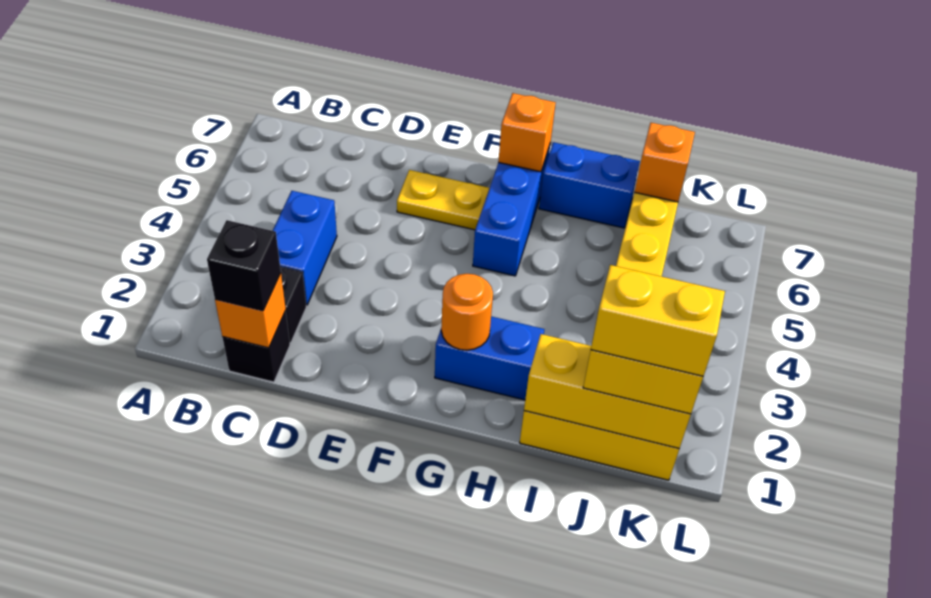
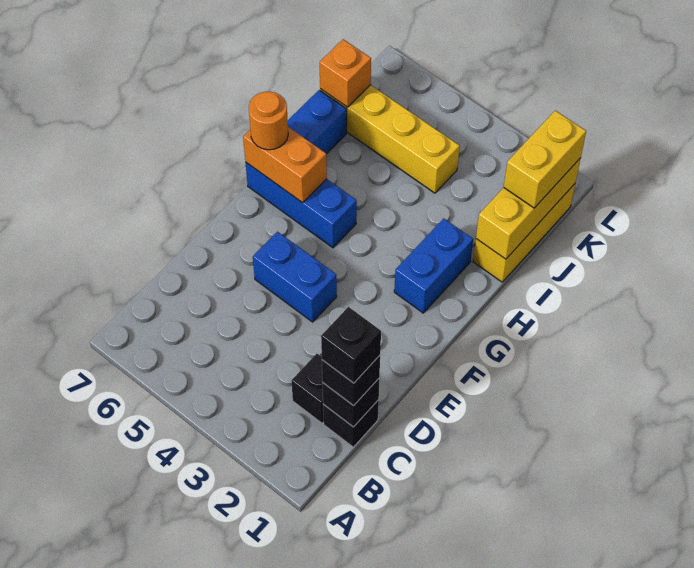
orange brick C1 level 2 -> black brick C1 level 2
none -> black brick C1 level 4
blue brick C3:C4 level 1 -> blue brick E4:E5 level 1
yellow plate E6:F6 level 1 -> none
orange round brick G2 level 2 -> orange round brick G7 level 3
orange brick G7 level 2 -> orange brick G6:G7 level 2
yellow brick J1:K1 level 4 -> none

